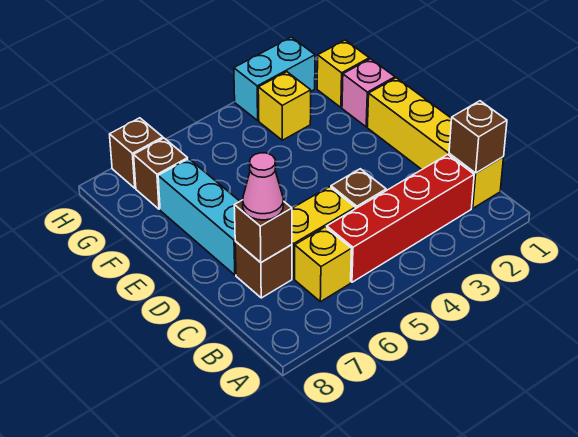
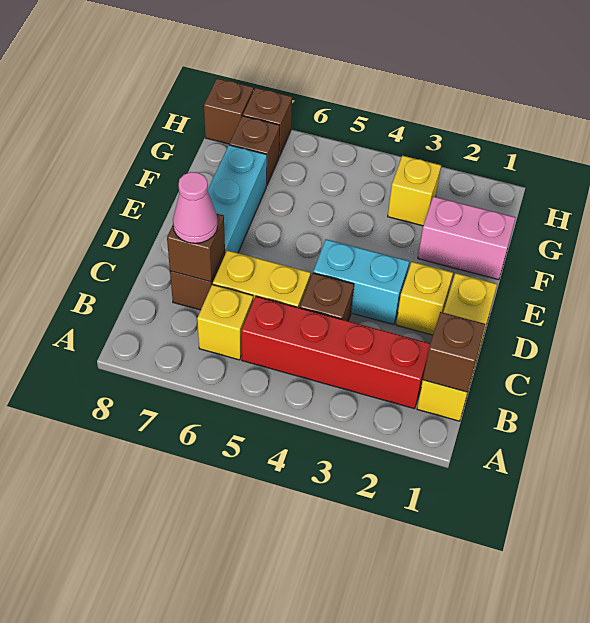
yellow brick B1:E1 level 1 -> yellow brick B1:D1 level 1
pink brick F1 level 1 -> pink brick F1:F2 level 1
yellow brick G1 level 1 -> yellow brick D2 level 1
cyan brick H2:H3 level 1 -> cyan brick D3:D4 level 1
none -> brown brick H8 level 1

